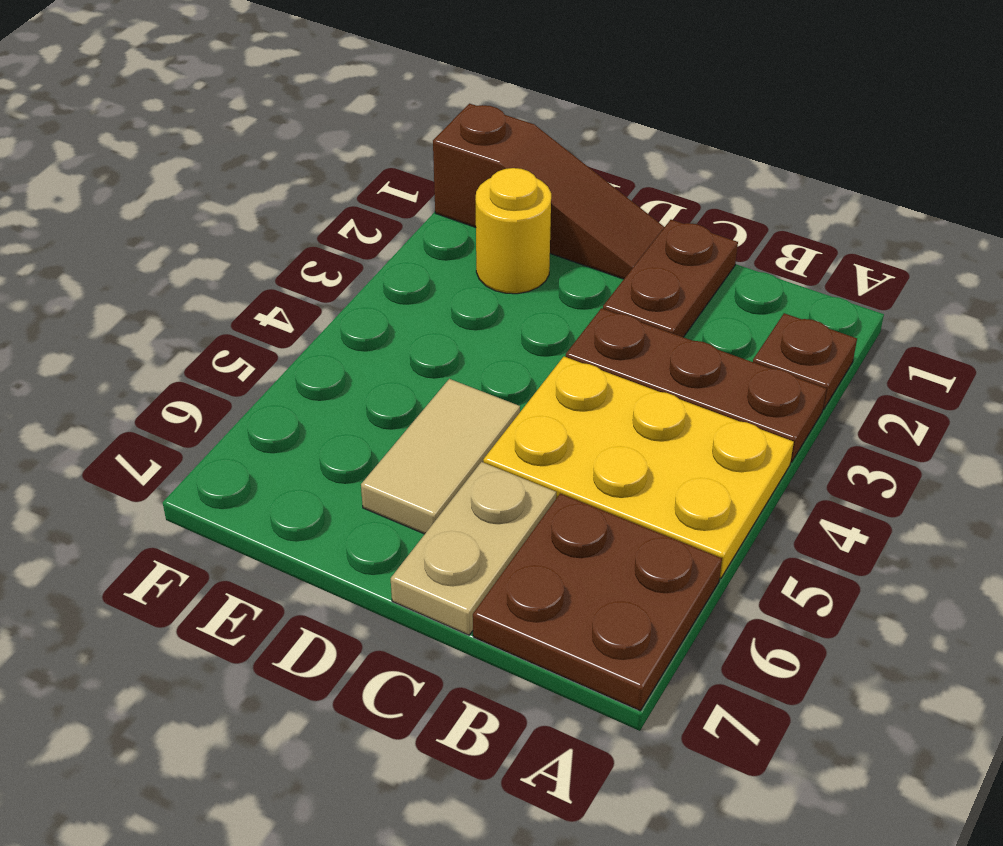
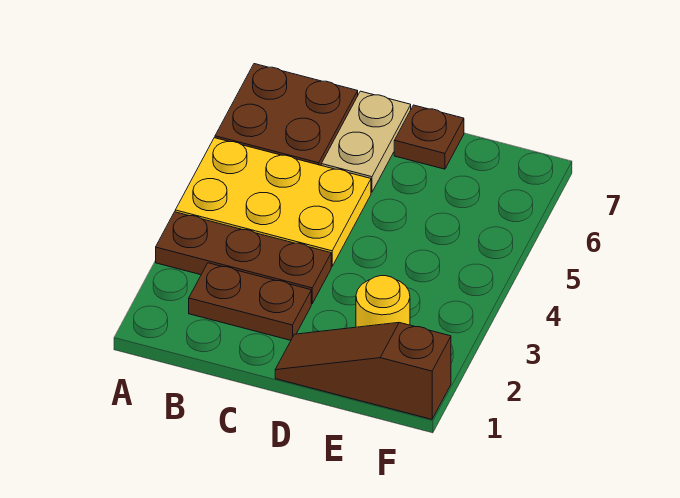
brown plate A2 level 1 -> brown plate D7 level 1
brown plate C1:C2 level 1 -> brown plate B2:C2 level 1
tan tile D5:D6 level 1 -> none

